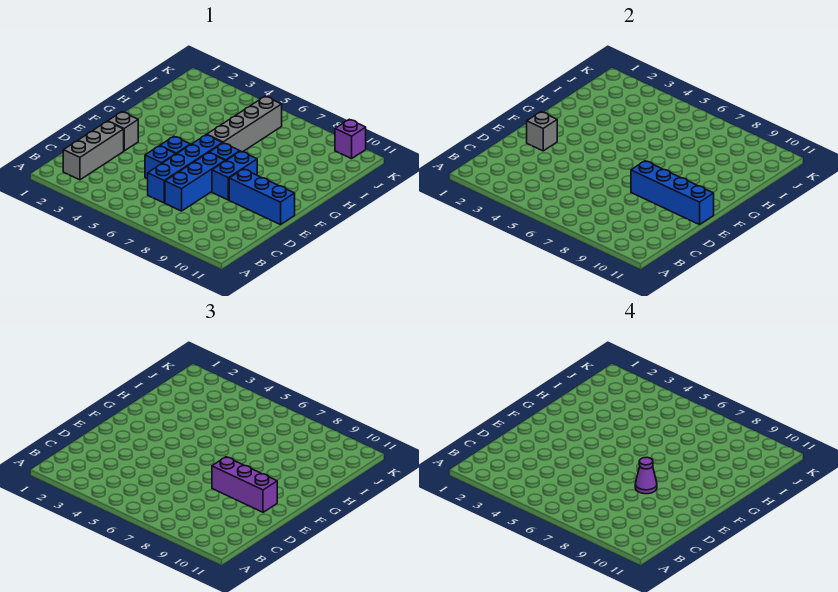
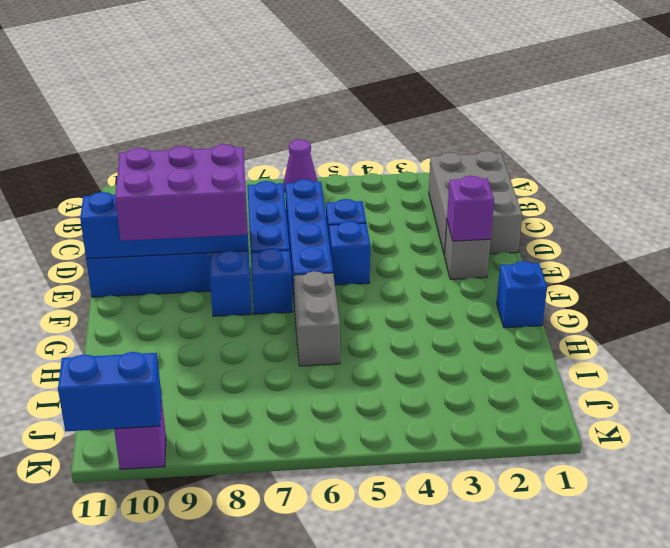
grey brick B2:D2 level 1 -> grey brick B1:D2 level 1
grey brick E2 level 2 -> purple brick E2 level 2
purple brick E8:E10 level 3 -> purple brick E8:F10 level 3
purple cone E8 level 4 -> purple cone A6 level 1
none -> blue brick G1 level 1
grey brick G6:J6 level 1 -> grey brick G6:H6 level 1
none -> blue brick K10:K11 level 2

